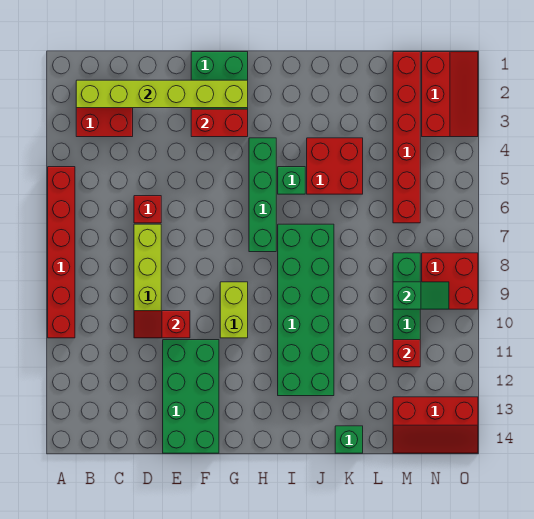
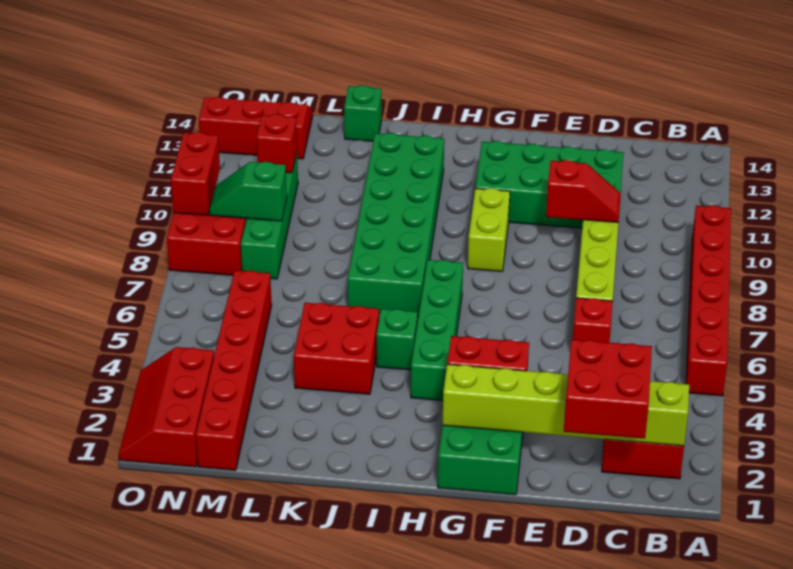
none -> red brick C1:D2 level 3
green brick E11:F14 level 1 -> green brick D11:G12 level 1
none -> red brick O9:O10 level 2

